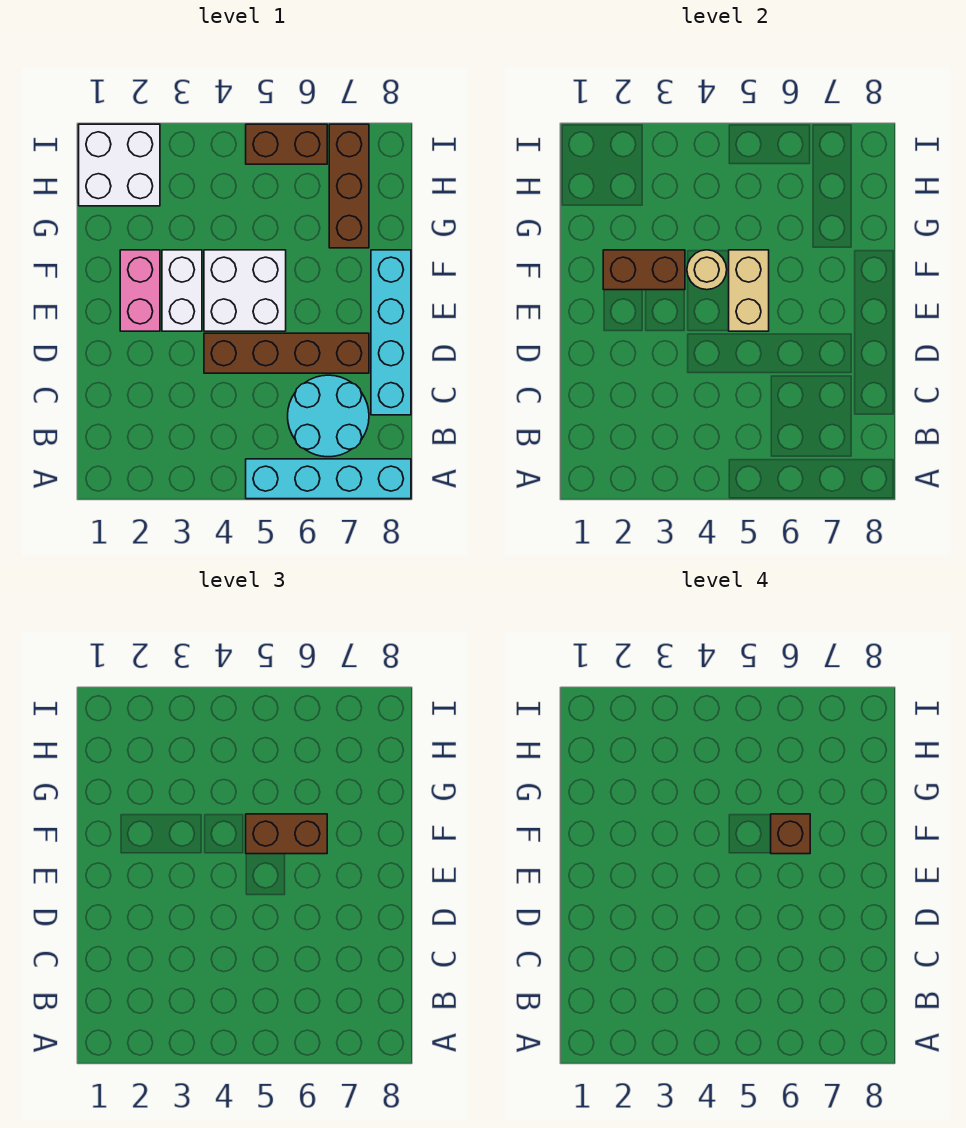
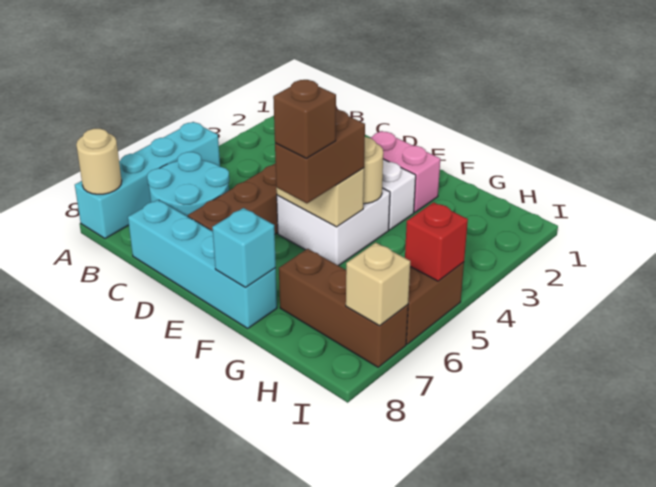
none -> tan round brick A8 level 2
brown brick F2:F3 level 2 -> none
none -> cyan brick F8 level 2
white brick H1:I2 level 1 -> none
none -> red brick I5 level 2
none -> tan brick I7 level 2

